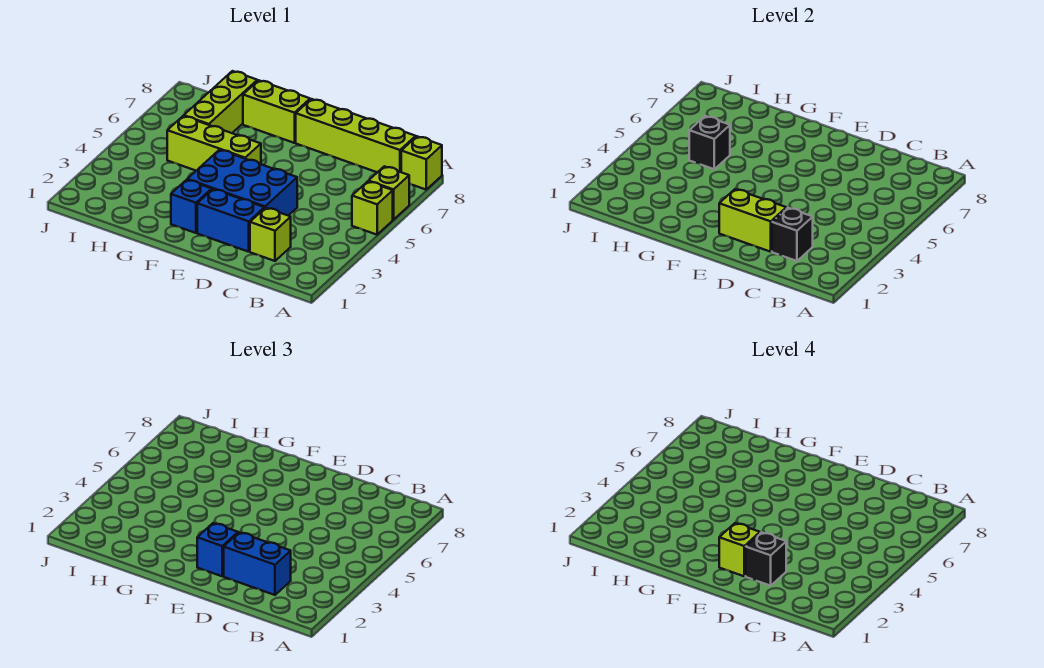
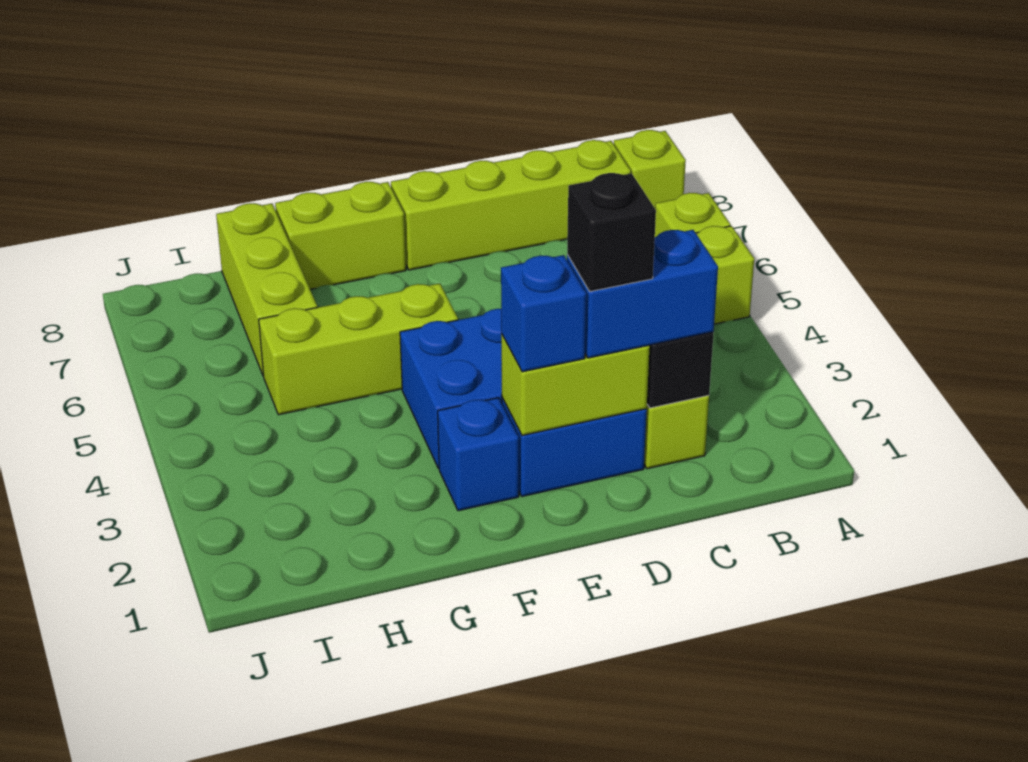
lime brick E2 level 4 -> none
black brick H5 level 2 -> none

